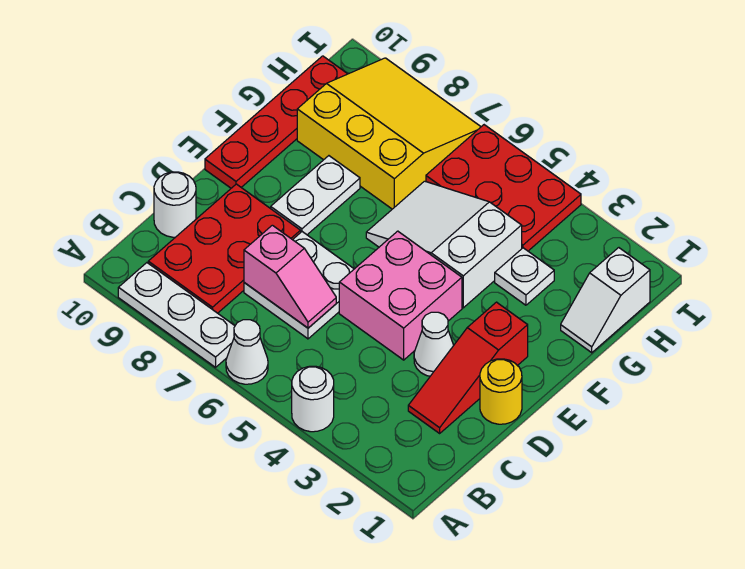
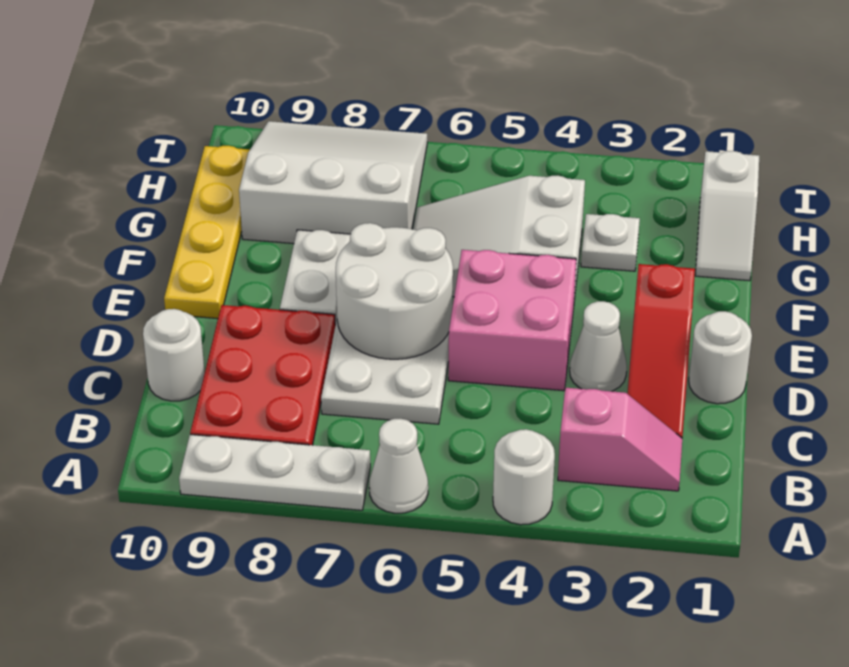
pink slope C6:C7 level 2 top 7 -> pink slope B2:B3 level 1 top 3
yellow round brick D1 level 1 -> white round brick D1 level 1
none -> white round brick D6:E7 level 2
red plate E10:H10 level 1 -> yellow plate E10:H10 level 1
yellow slope G7:I9 level 1 top G -> white slope G7:I9 level 1 top G
red plate H4:I6 level 1 -> none

